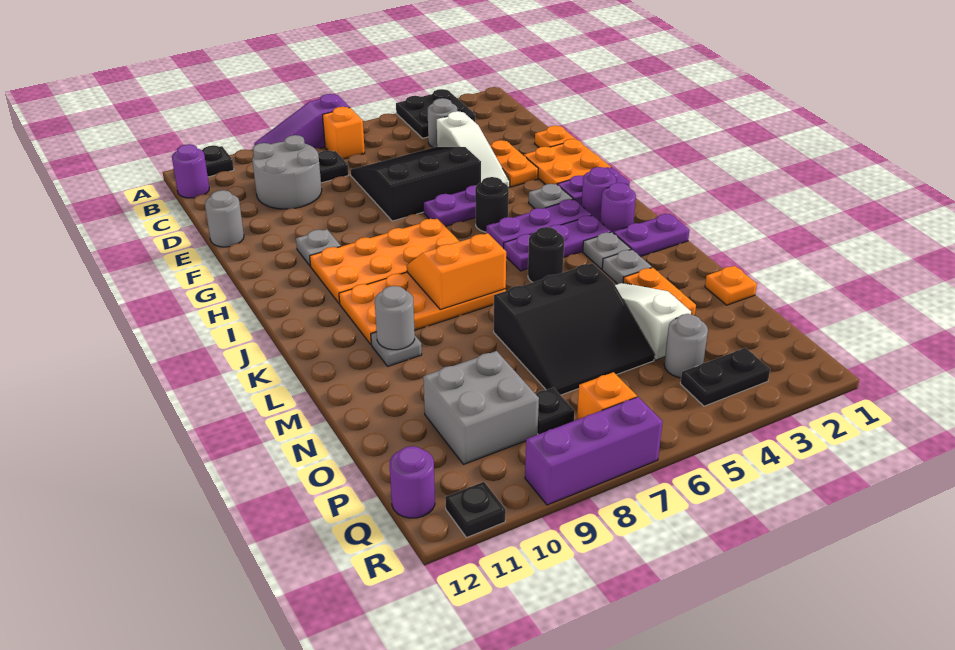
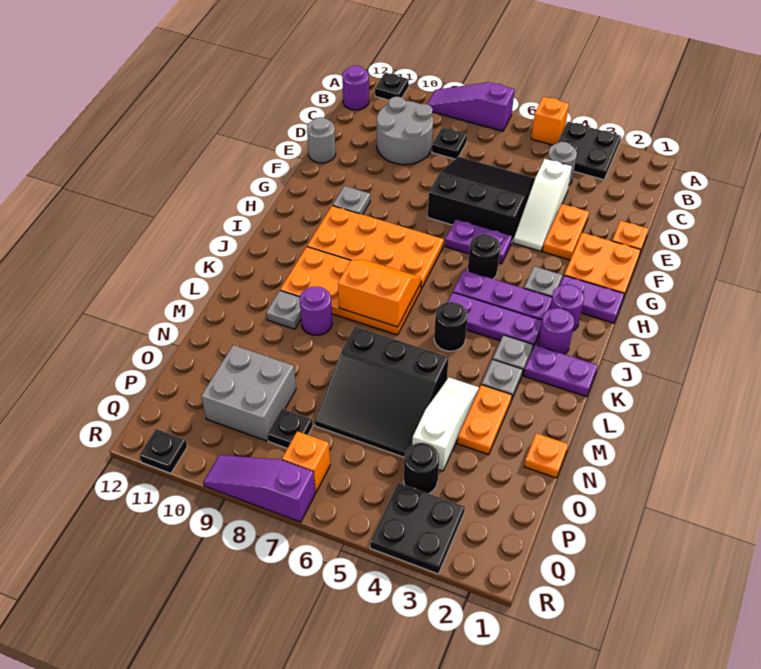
orange brick B7 level 1 -> orange brick A5 level 1
grey round brick L10 level 2 -> none
grey round brick P4 level 1 -> black round brick P4 level 1
black plate Q3:Q4 level 1 -> black plate Q3:R4 level 1
purple round brick Q12 level 1 -> purple round brick L9 level 1
purple brick R7:R9 level 1 -> purple slope R7:R9 level 1 top 7

